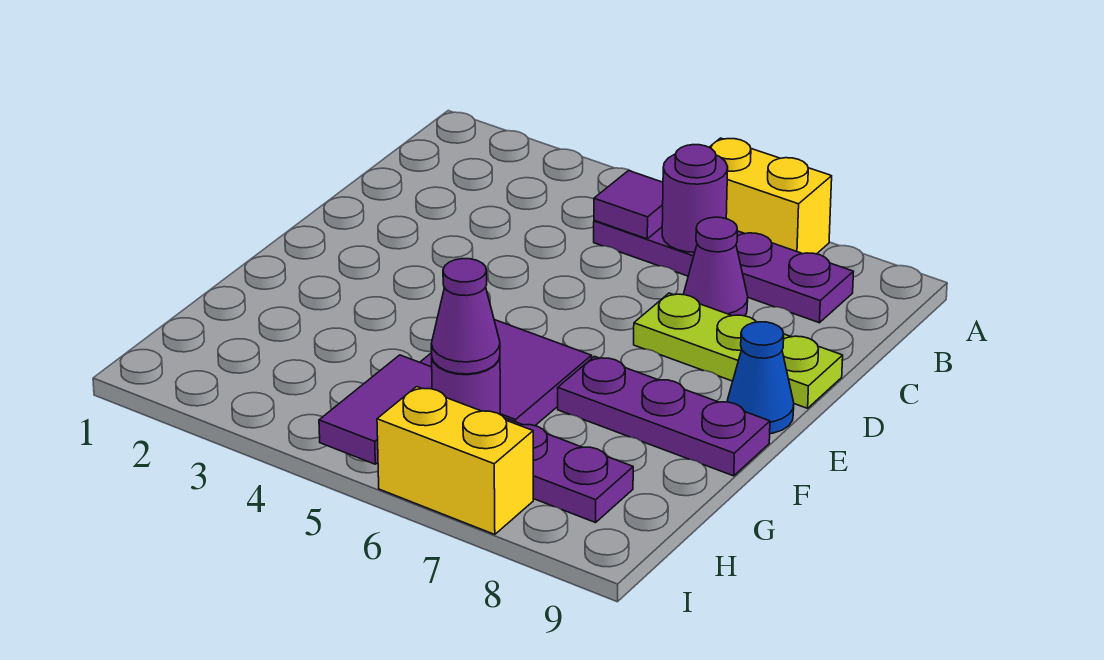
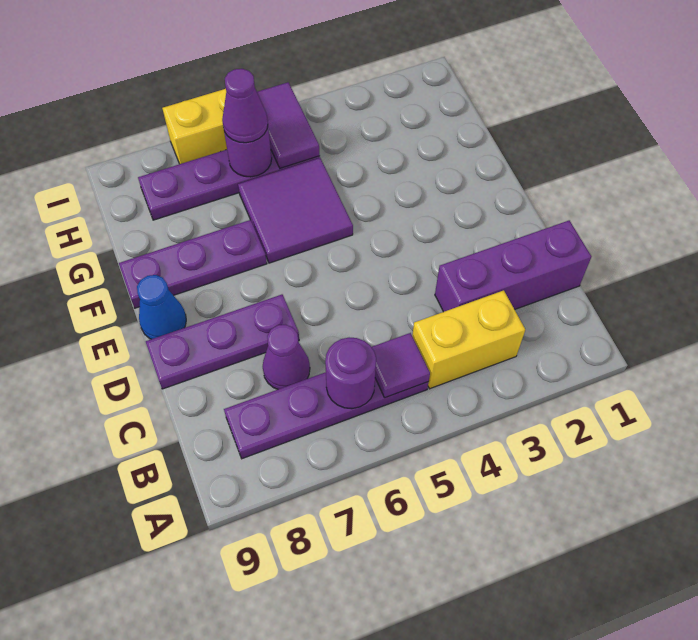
yellow brick A6:A7 level 1 -> yellow brick B3:B4 level 1
none -> purple brick C1:C3 level 1
lime plate D7:D9 level 1 -> purple plate D7:D9 level 1

